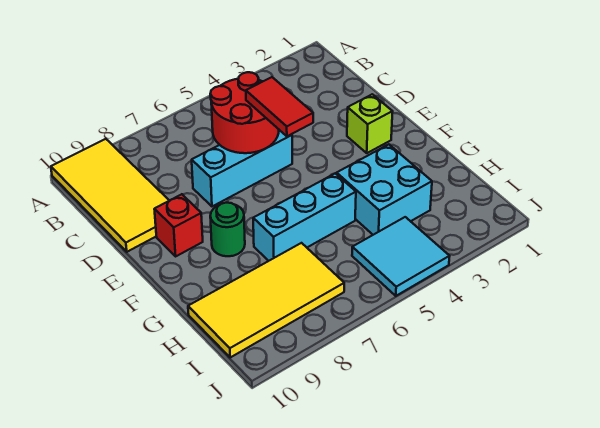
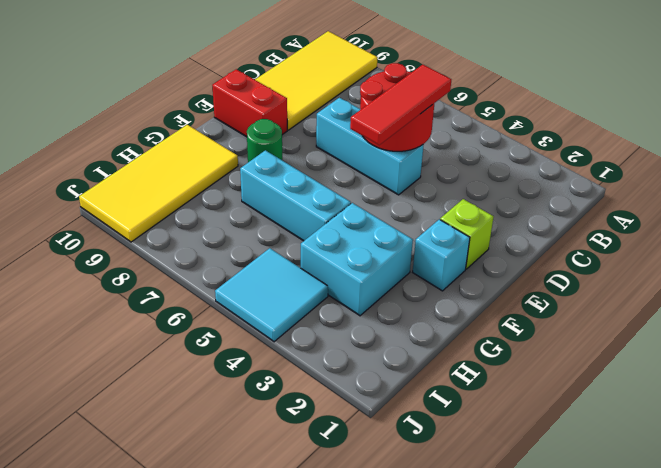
red tile D5:E5 level 3 -> red tile C5:E5 level 3
red brick E9 level 1 -> red brick E9:E10 level 1
none -> cyan brick F2 level 1
yellow tile H7:I10 level 1 -> yellow tile G9:J10 level 1

